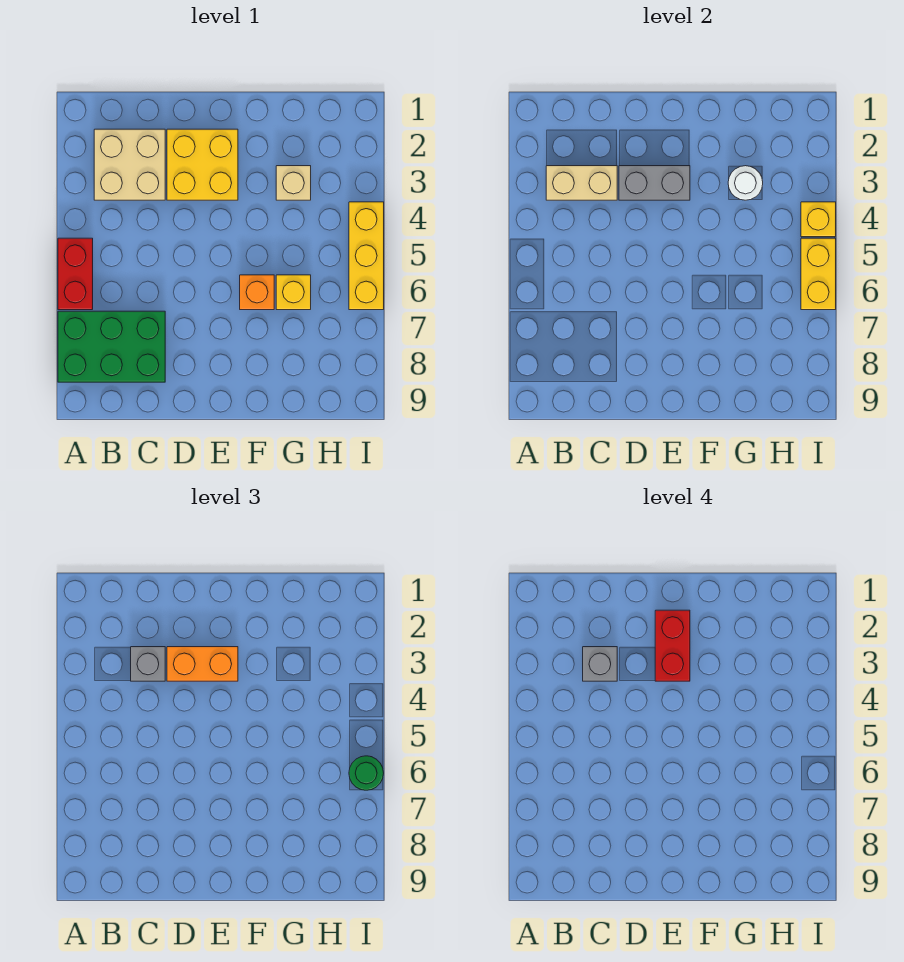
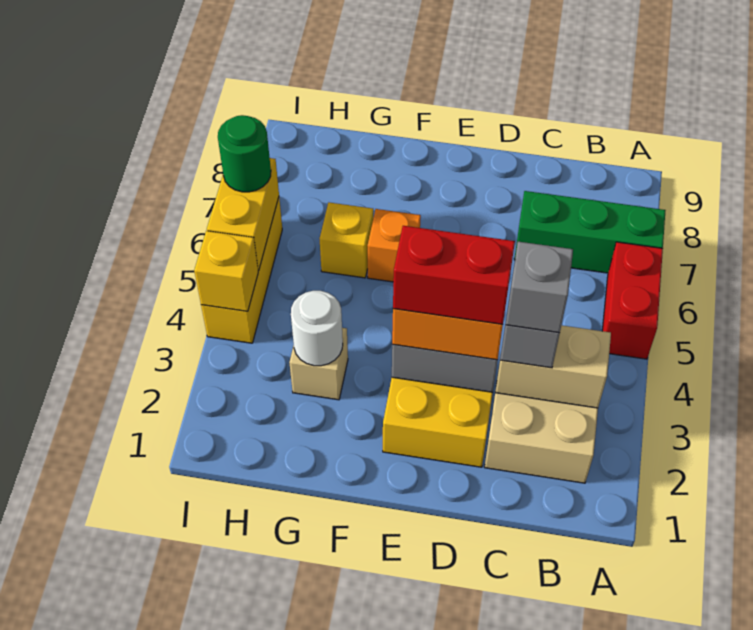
green brick A7:C8 level 1 -> green brick A7:C7 level 1
red brick E2:E3 level 4 -> red brick D3:E3 level 4

